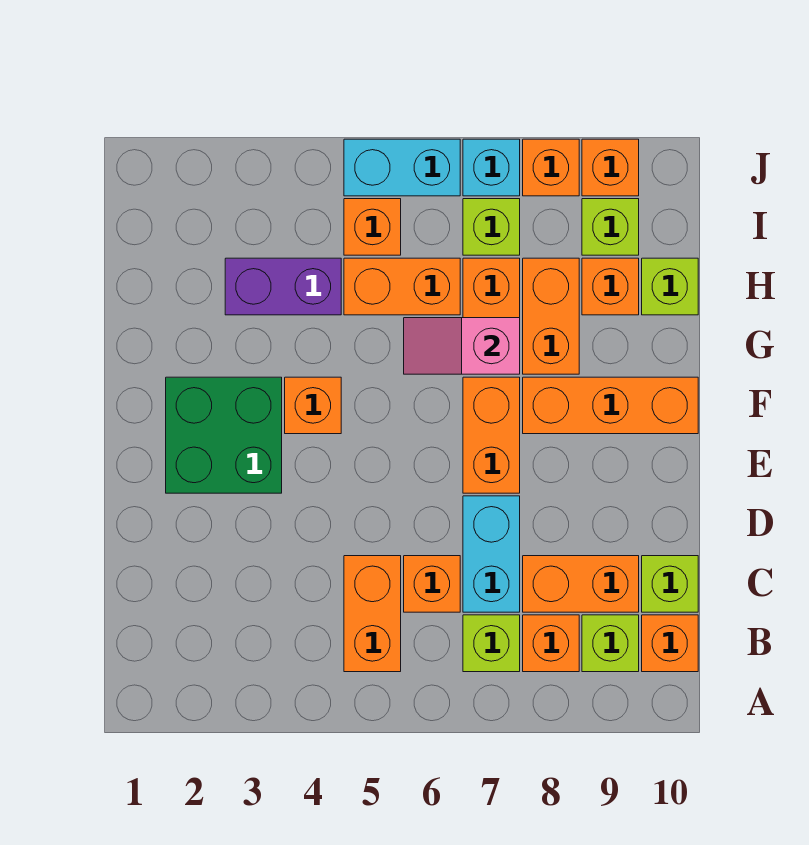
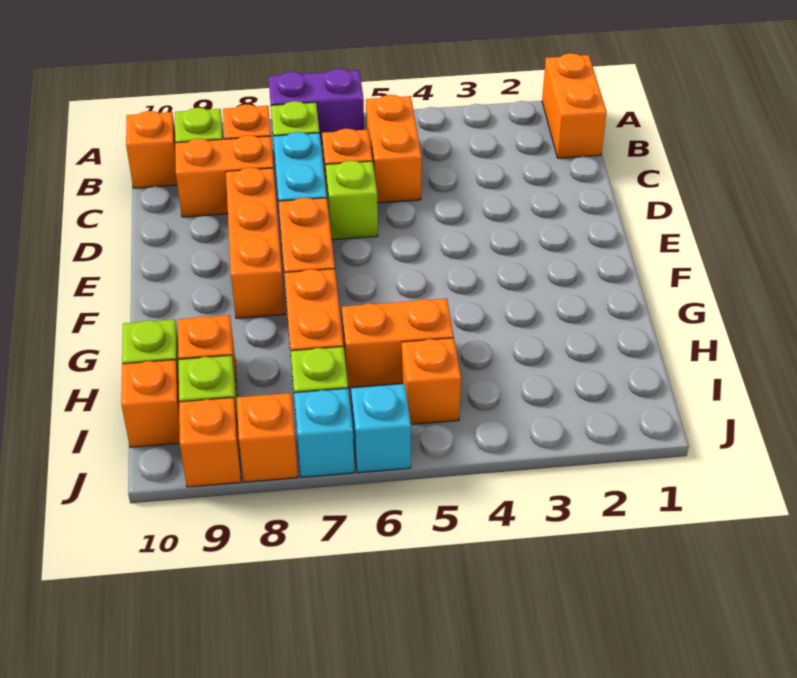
lime brick C10 level 1 -> lime brick D6 level 1
green brick E2:F3 level 1 -> none
orange brick F4 level 1 -> orange brick I10 level 1
orange brick F8:F10 level 1 -> orange brick D8:F8 level 1
pink slope G6:G7 level 2 top 7 -> none
orange brick G8:H8 level 1 -> orange brick A1:B1 level 1
purple brick H3:H4 level 1 -> purple brick A6:A7 level 1
cyan brick J5:J6 level 1 -> cyan brick J6 level 1

